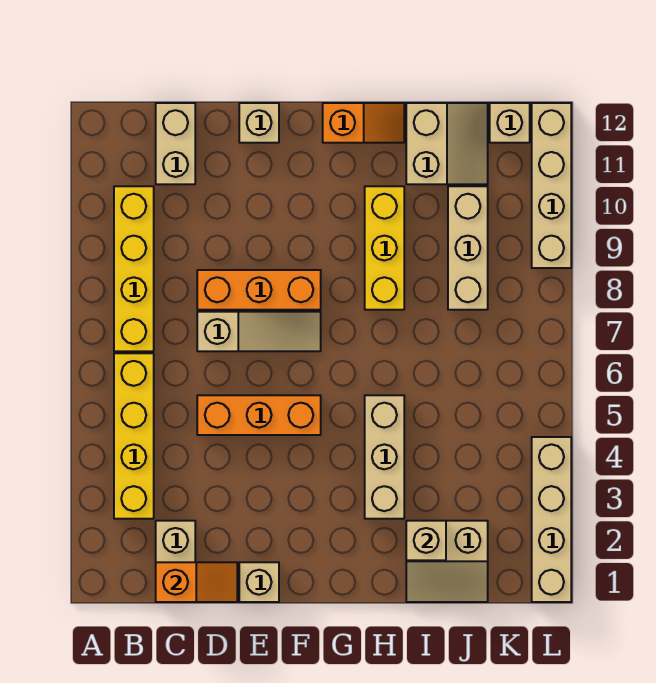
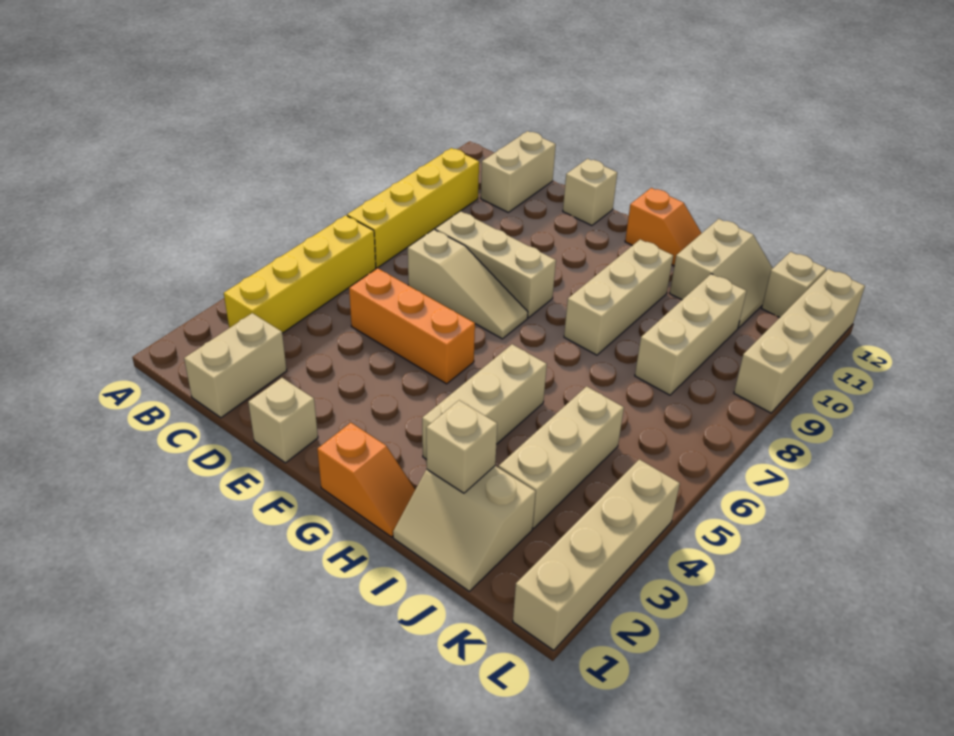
orange slope C1:D1 level 2 top C -> orange slope G1:H1 level 1 top G
orange brick D8:F8 level 1 -> tan brick D8:F8 level 1
yellow brick H8:H10 level 1 -> tan brick H8:H10 level 1
none -> tan brick J3:J5 level 1

